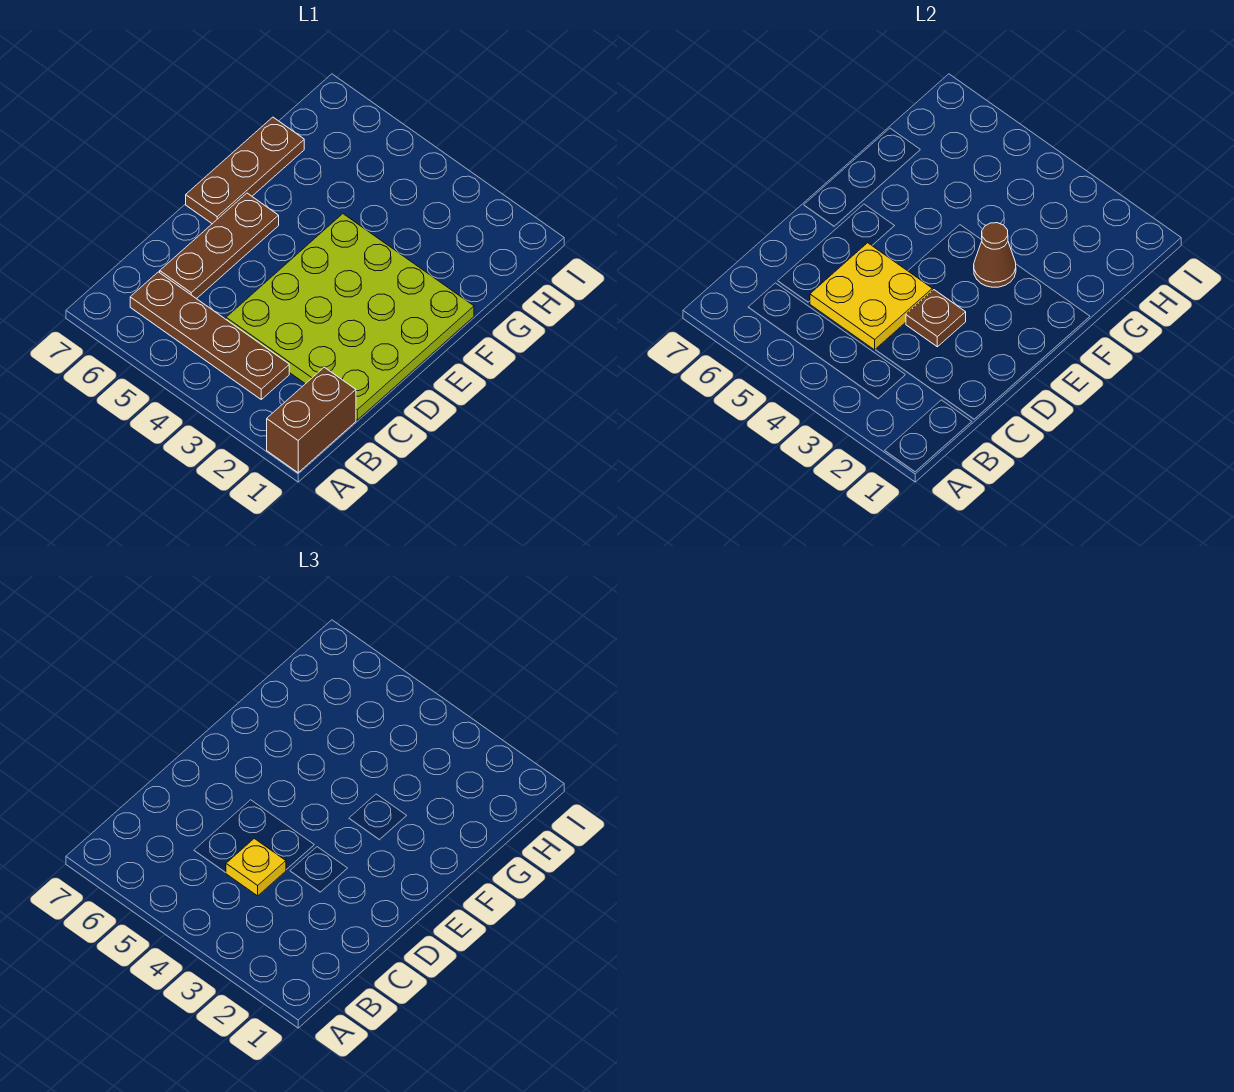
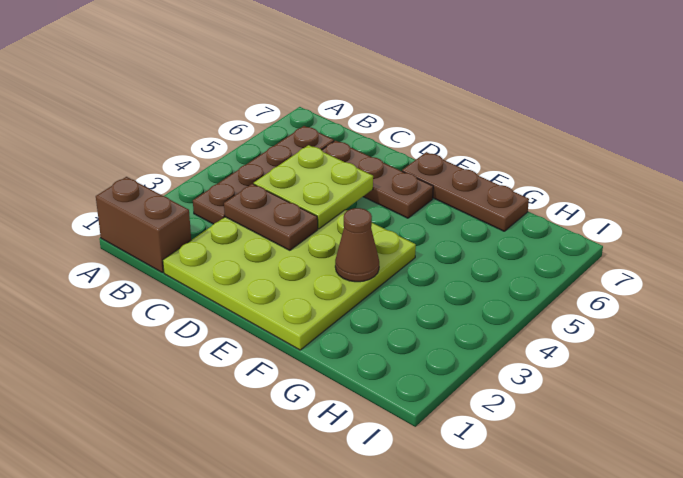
yellow plate C4:D5 level 2 -> lime plate C4:D5 level 2
yellow plate C4 level 3 -> none
brown plate D3 level 2 -> brown plate C3:D3 level 2

